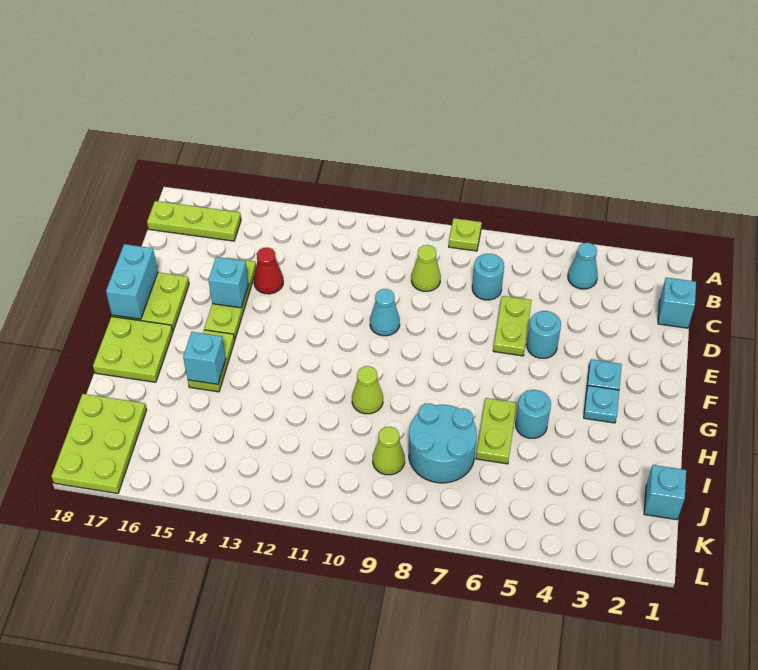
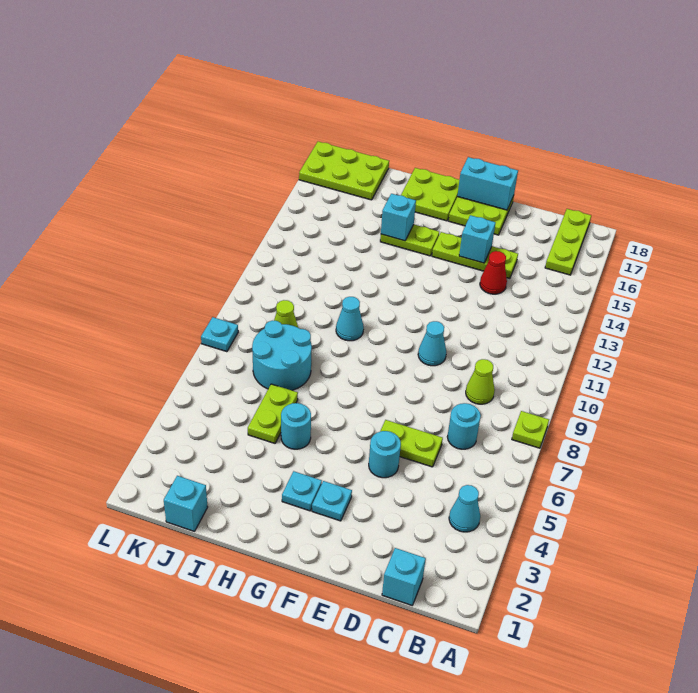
lime plate H6:I6 level 1 -> lime plate I5:I6 level 1
lime cone H10 level 1 -> cyan cone H10 level 1
none -> cyan plate L8 level 1

